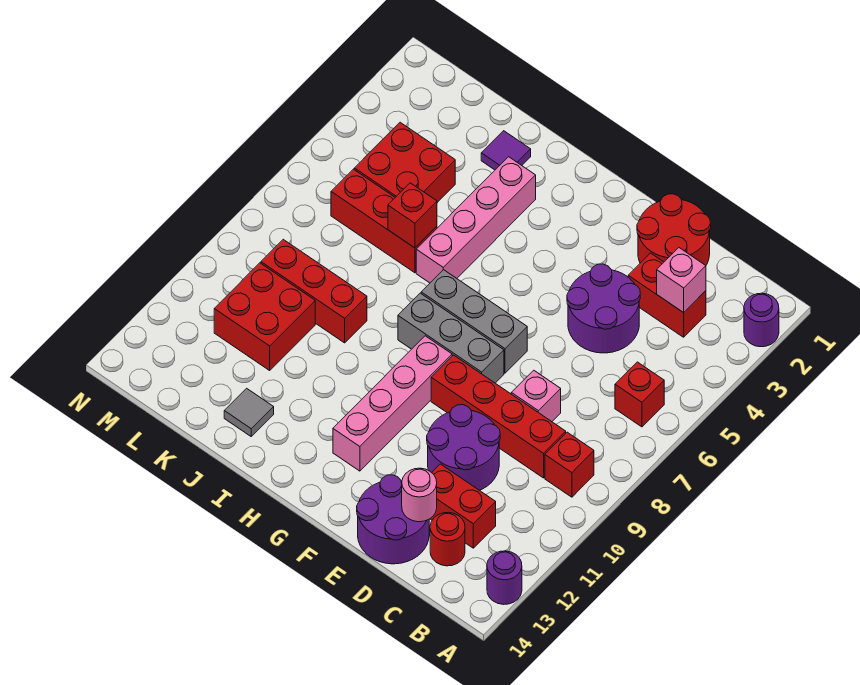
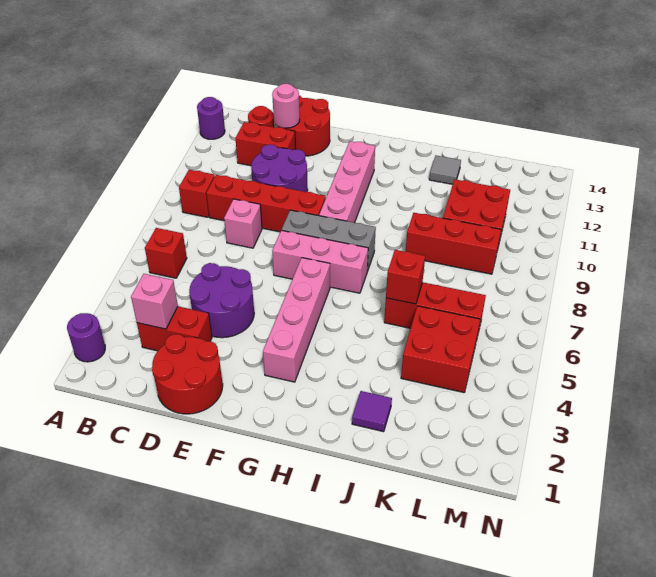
purple round brick D13:E14 level 1 -> red round brick D13:E14 level 1
grey brick F7:H7 level 1 -> pink brick F7:H7 level 1
pink brick I3:I6 level 1 -> pink brick G3:G6 level 1

